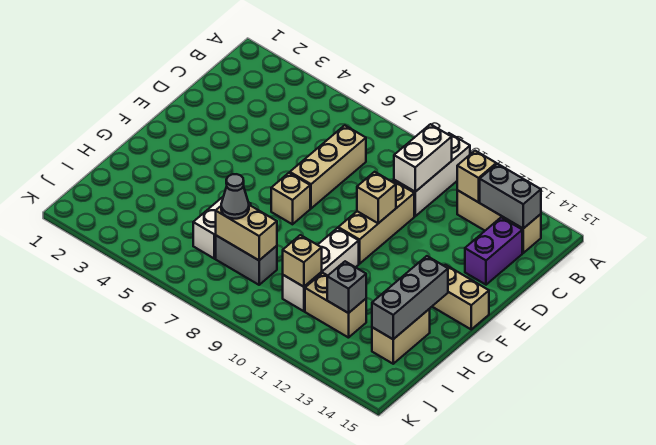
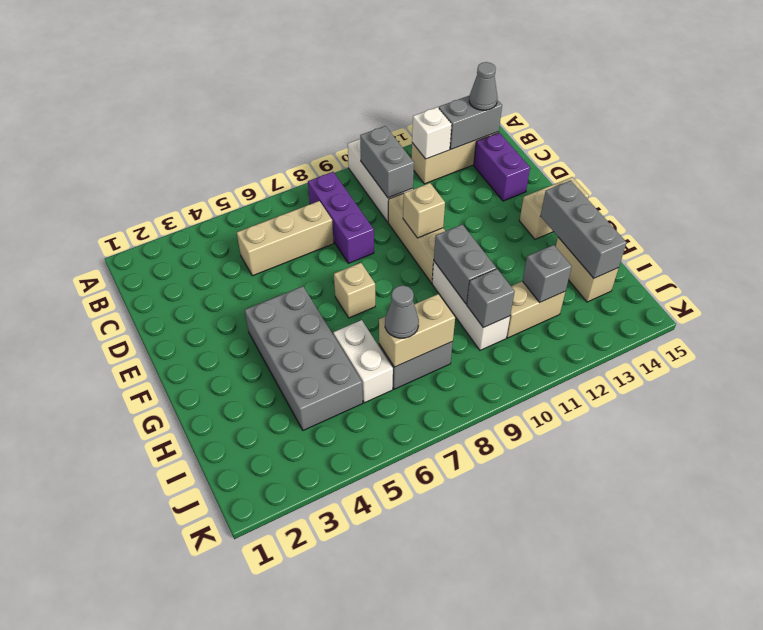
none -> purple brick B8:D8 level 1
white brick B10:C10 level 2 -> grey brick B10:C10 level 2
tan brick B12 level 2 -> white brick B12 level 2
none -> grey cone B14 level 3
tan brick C7:E7 level 1 -> tan brick C5:C7 level 1
none -> grey brick F4:I5 level 1
none -> grey brick G10:H10 level 2
tan brick I10 level 2 -> grey brick I10 level 2

